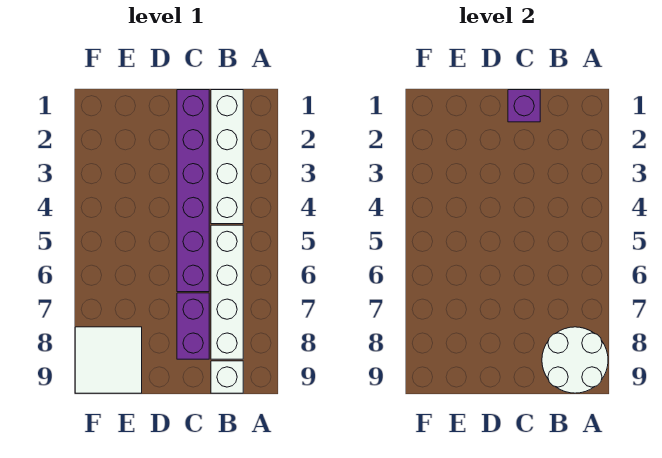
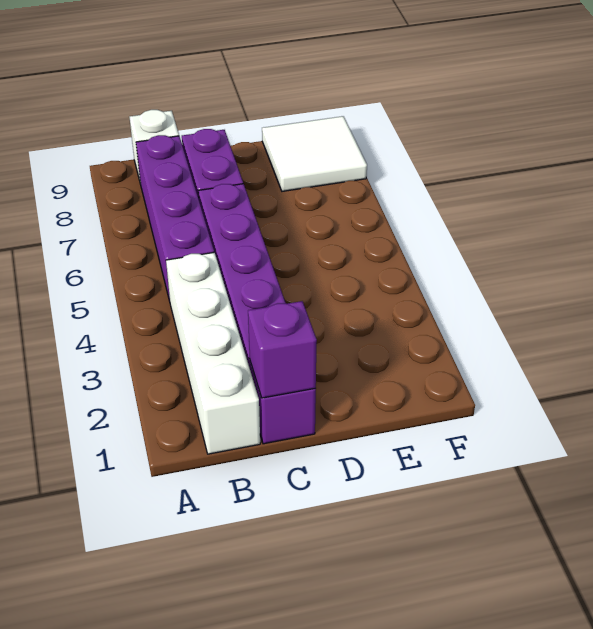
white round brick A8:B9 level 2 -> none
white brick B5:B8 level 1 -> purple brick B5:B8 level 1

